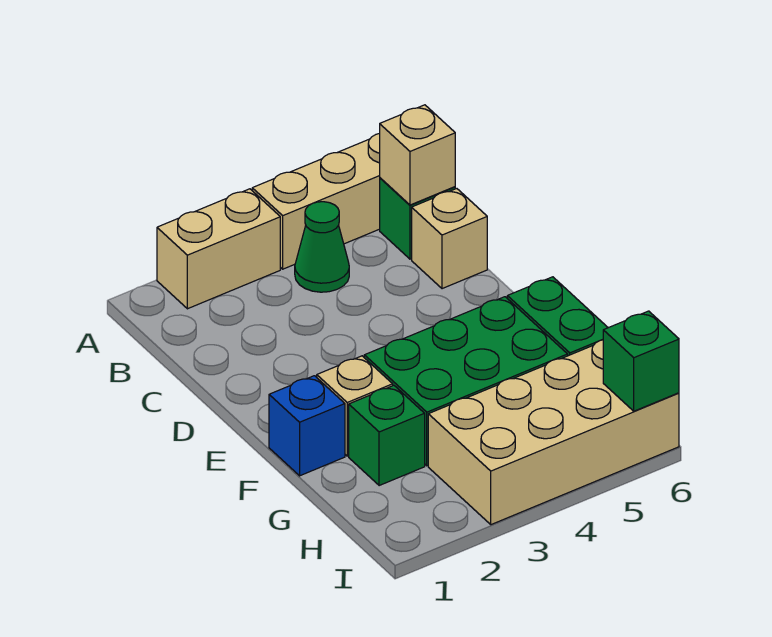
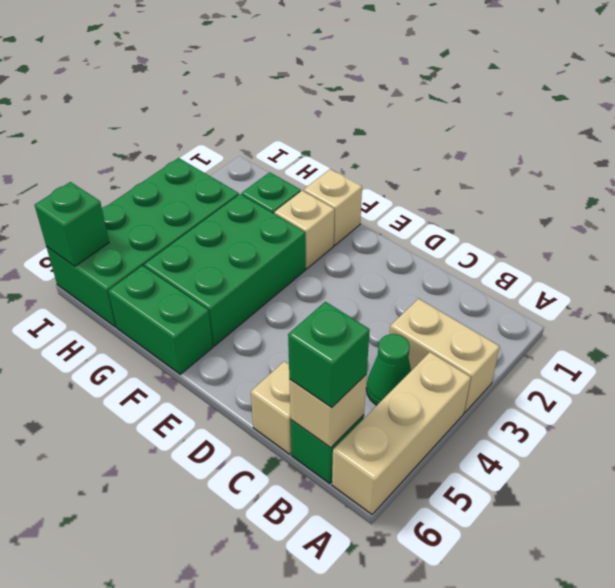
tan brick A2:A3 level 1 -> tan brick A3:B3 level 1
none -> green brick B6 level 3
blue brick F1 level 1 -> tan brick F1 level 1
tan brick H3:I6 level 1 -> green brick H3:I6 level 1

